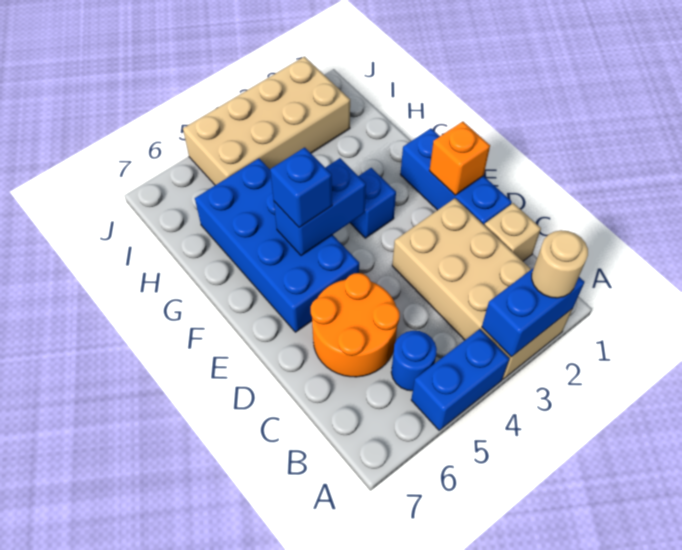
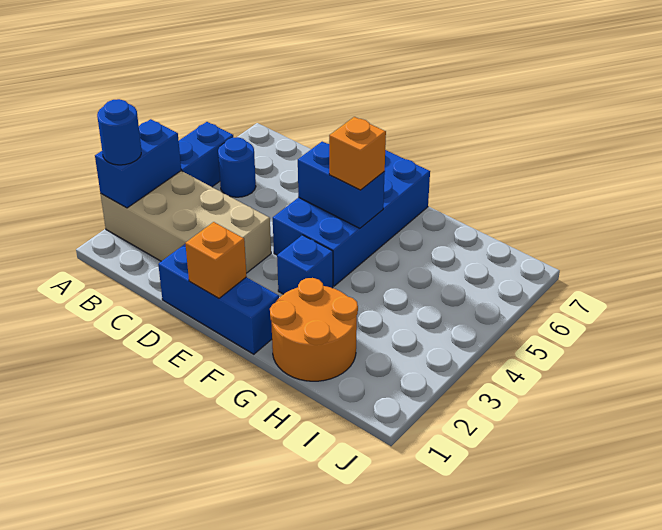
tan round brick A2 level 3 -> blue round brick A2 level 3
tan brick C1 level 1 -> none
orange round brick C5:D6 level 1 -> orange round brick G1:H2 level 1
blue brick E5:H6 level 1 -> blue brick E4:F7 level 1
blue brick F4:F5 level 2 -> blue brick E5:F5 level 2
blue brick F5 level 3 -> orange brick F5 level 3
tan brick I2:J5 level 1 -> none

